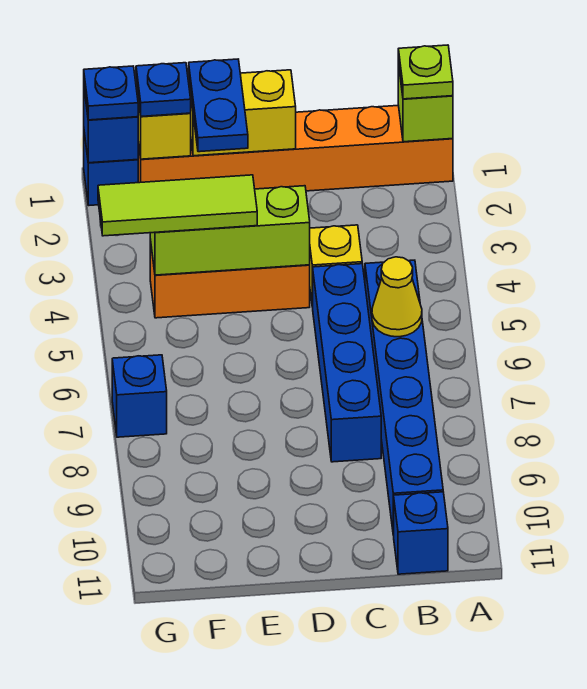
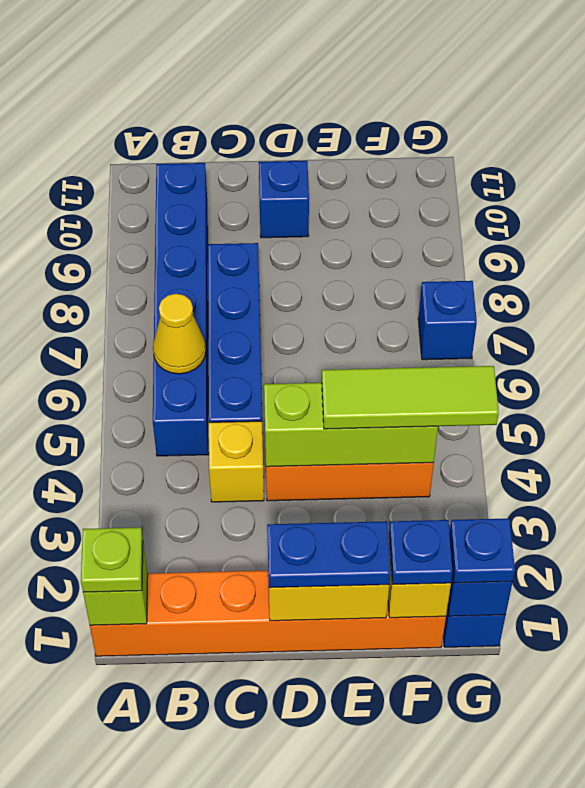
blue brick B11 level 1 -> blue brick D10 level 1
blue plate E1:E2 level 3 -> blue plate D1:E1 level 3

